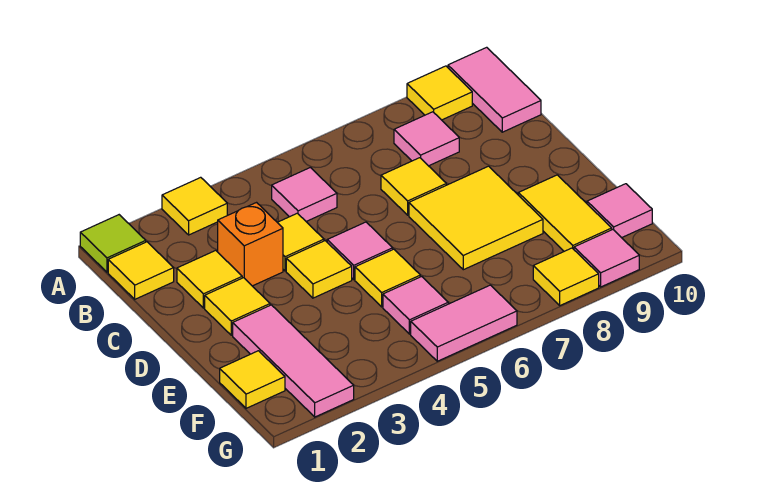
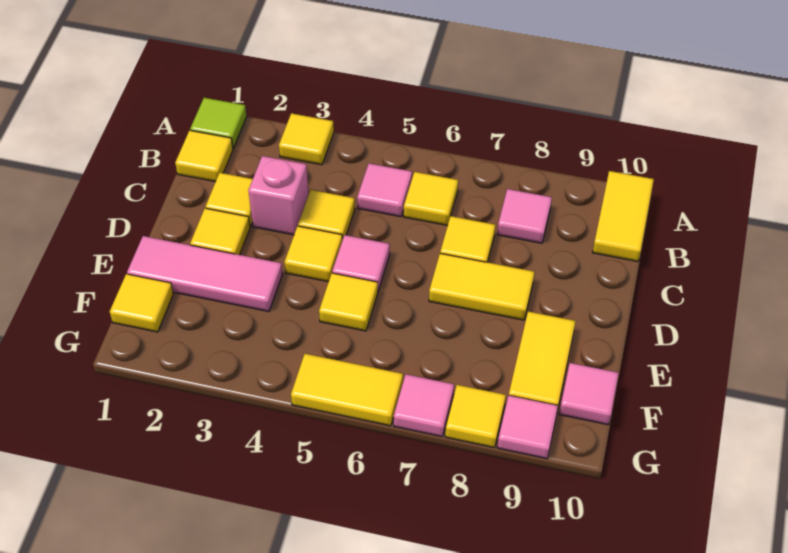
yellow tile A9 level 1 -> yellow tile B6 level 1
pink tile A10:B10 level 1 -> yellow tile A10:B10 level 1
orange brick C3 level 1 -> pink brick C3 level 1
yellow tile D7:E8 level 1 -> yellow tile D7:D8 level 1
pink tile E2:G2 level 1 -> pink tile E1:E3 level 1
pink tile F5 level 1 -> pink tile G7 level 1
pink tile G5:G6 level 1 -> yellow tile G5:G6 level 1

